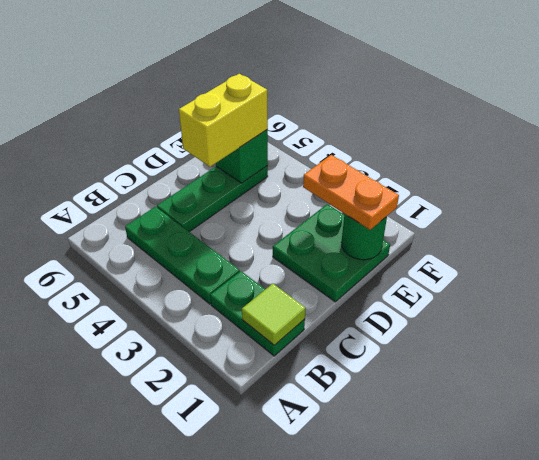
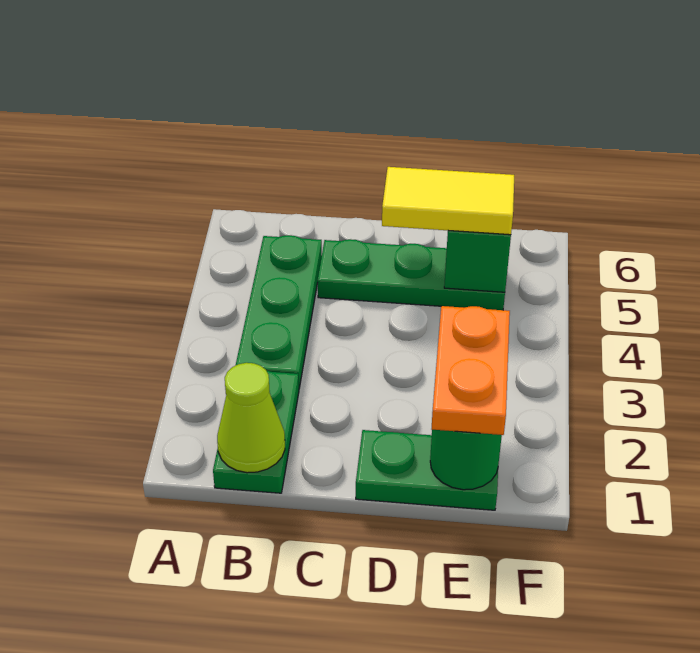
lime tile B1 level 2 -> lime cone B1 level 2
green plate D1:E2 level 1 -> green plate D1:E1 level 1
yellow brick D5:E5 level 3 -> yellow tile D5:E5 level 3

